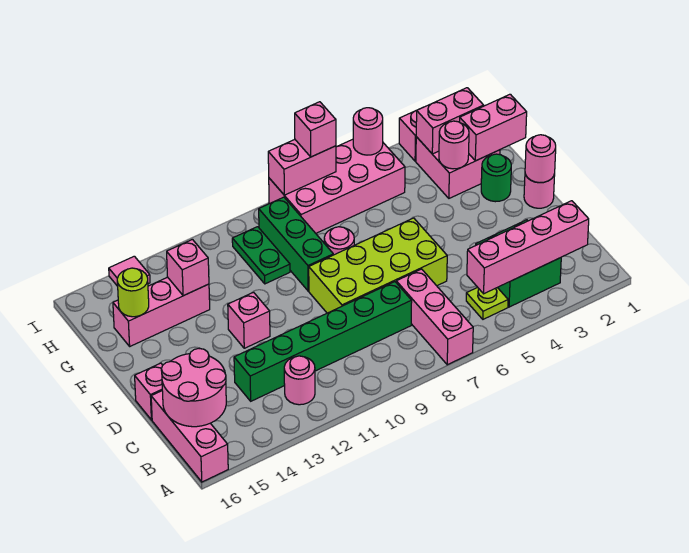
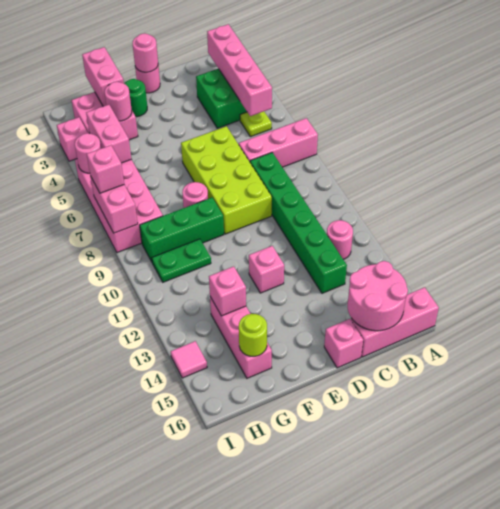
pink brick H2:H3 level 2 -> pink brick H4:H5 level 2

